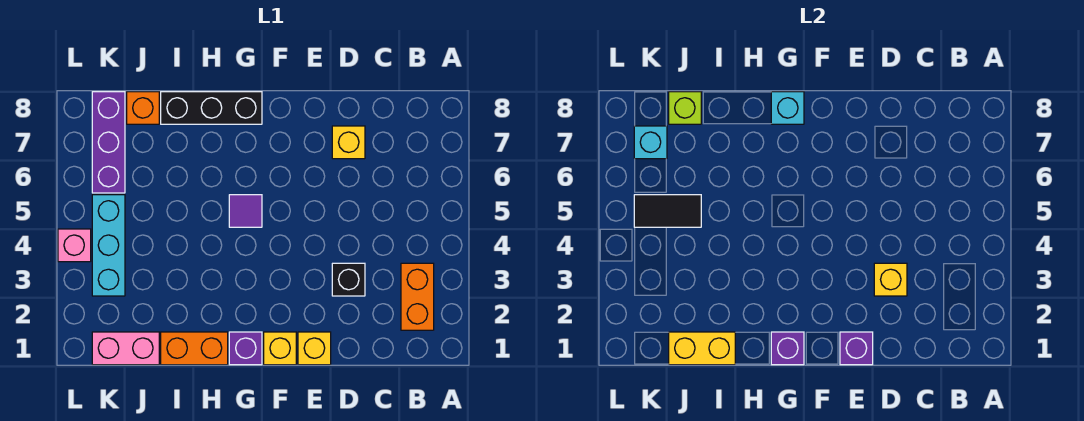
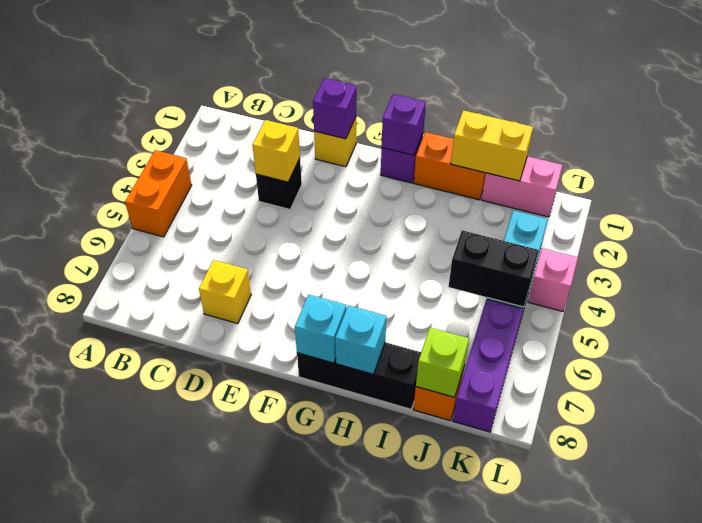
orange brick B2:B3 level 1 -> orange brick A4:A5 level 1
yellow brick F1 level 1 -> none
purple tile G5 level 1 -> none
black tile J5:K5 level 2 -> black brick J5:K5 level 2
cyan brick K7 level 2 -> cyan brick H8 level 2

